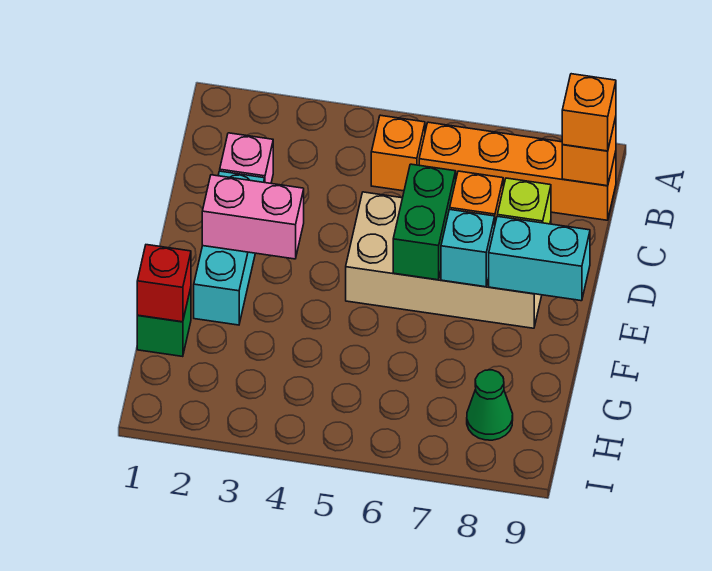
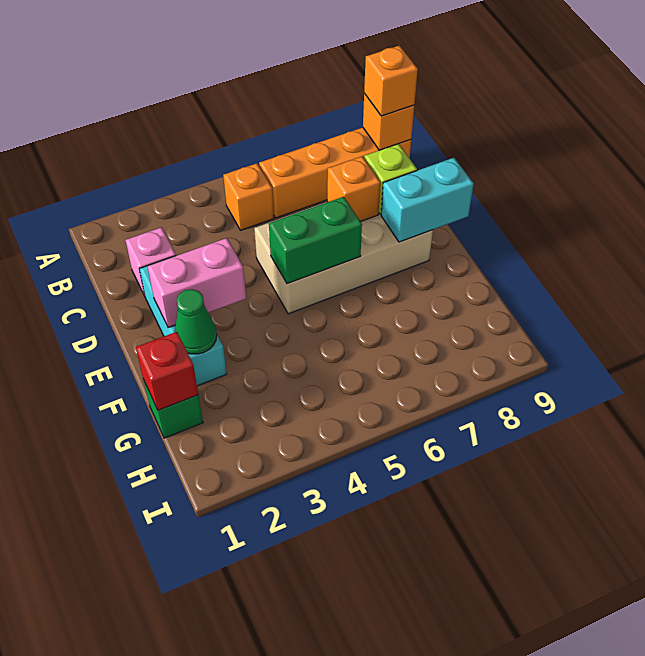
green brick D6:E6 level 2 -> green brick E5:E6 level 2
cyan brick E7 level 2 -> none
green cone H8 level 1 -> green cone F2 level 2

